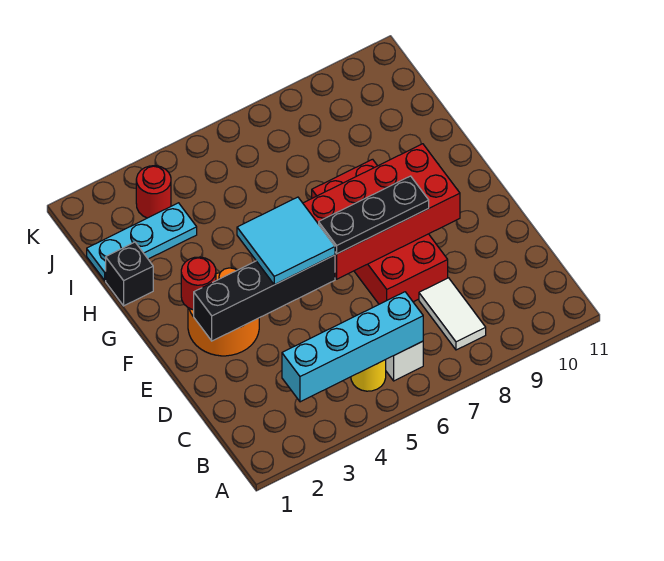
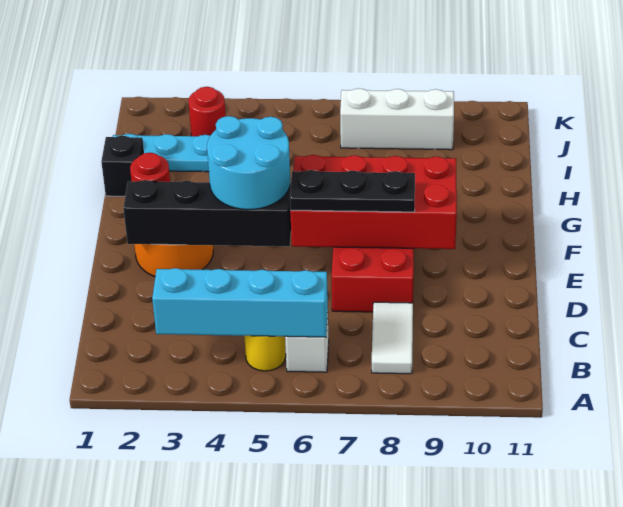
cyan tile E4:F5 level 3 -> cyan round brick E4:F5 level 3
none -> white brick J7:J9 level 1

